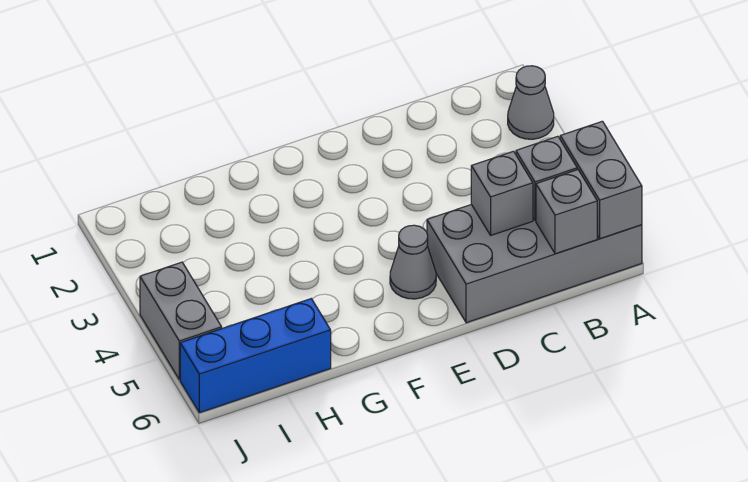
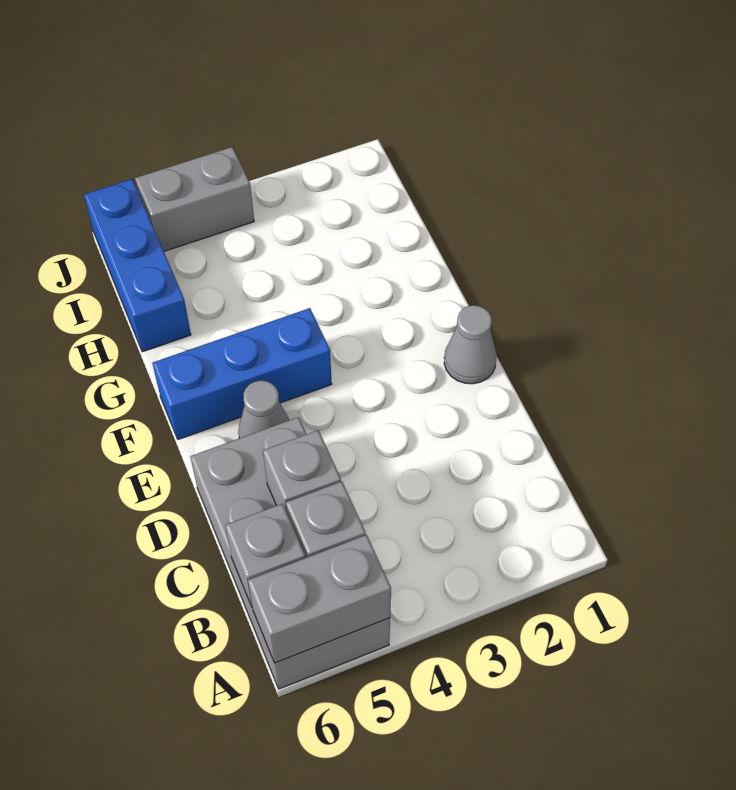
grey cone A2 level 1 -> grey cone E1 level 1
none -> blue brick F4:F6 level 1

